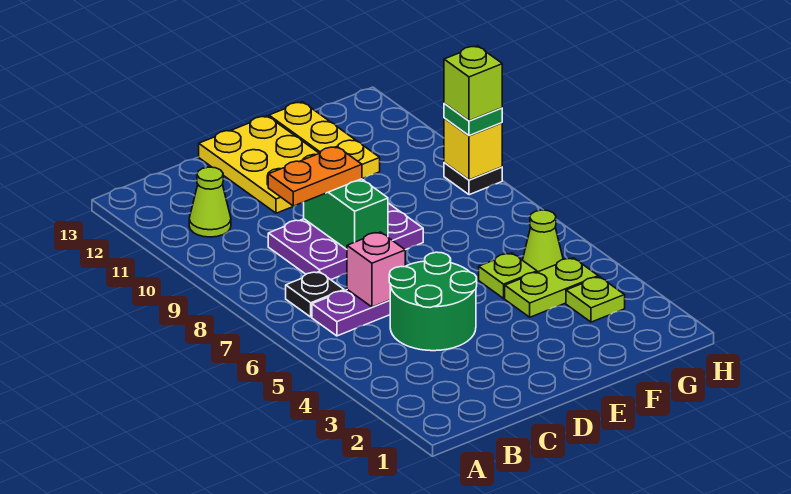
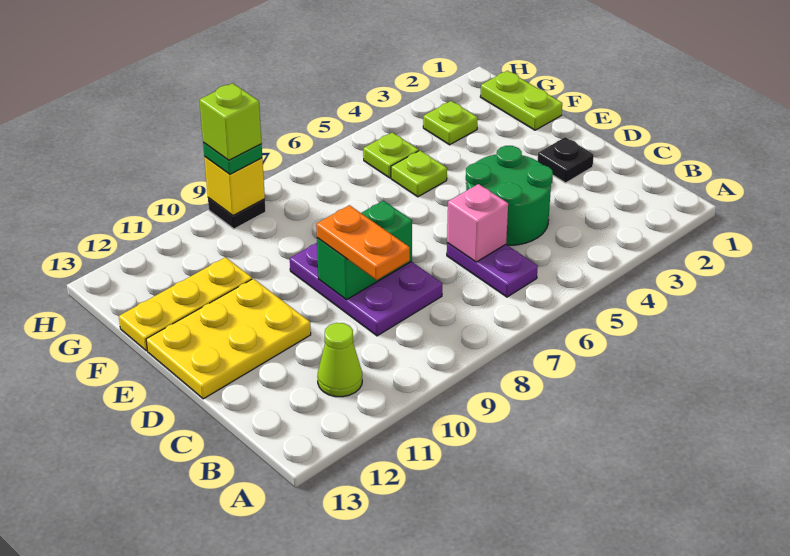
black plate B7 level 1 -> black plate D2 level 1
lime plate F4:G4 level 1 -> lime plate F1:G1 level 1
lime cone G5 level 1 -> lime plate G5 level 1

